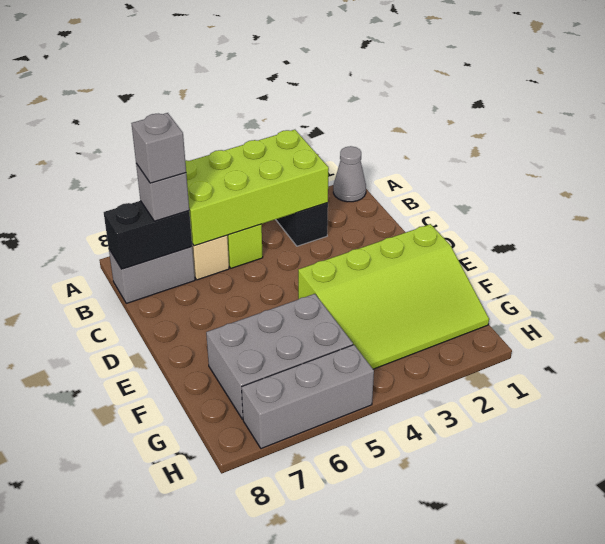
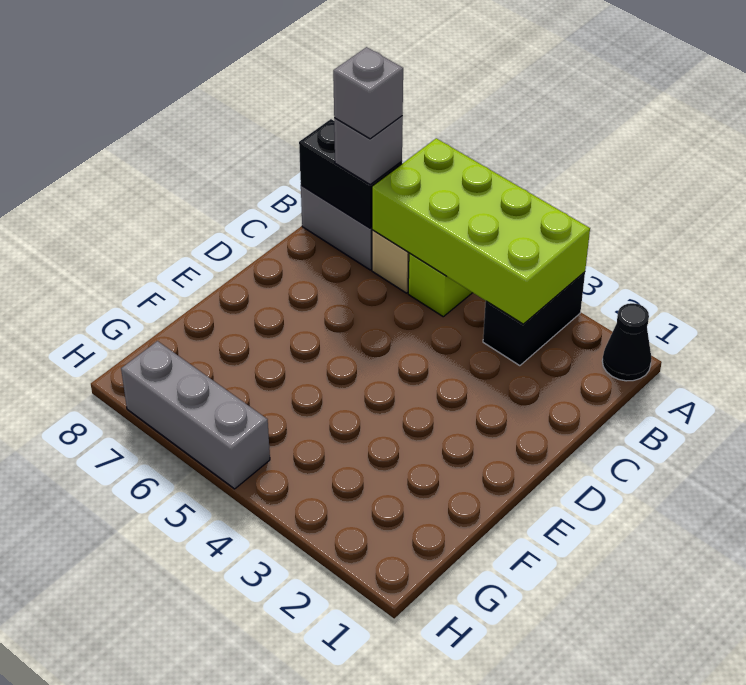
grey cone A1 level 1 -> black cone A1 level 1
lime slope E1:G4 level 1 top E -> none
grey brick F5:G7 level 1 -> none

